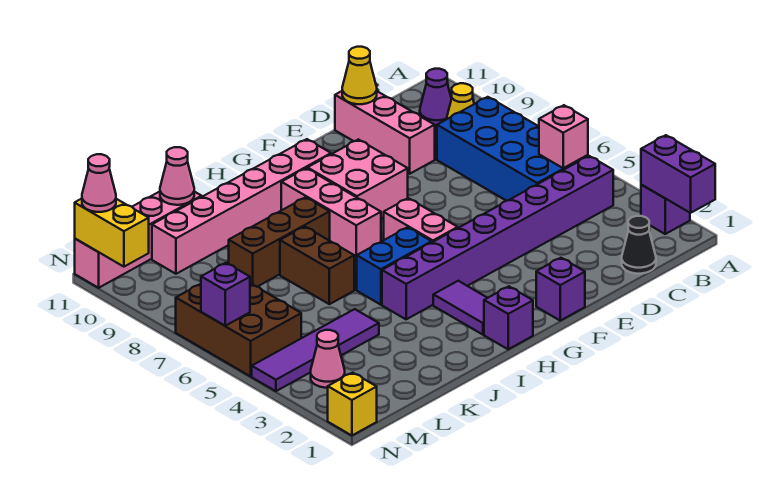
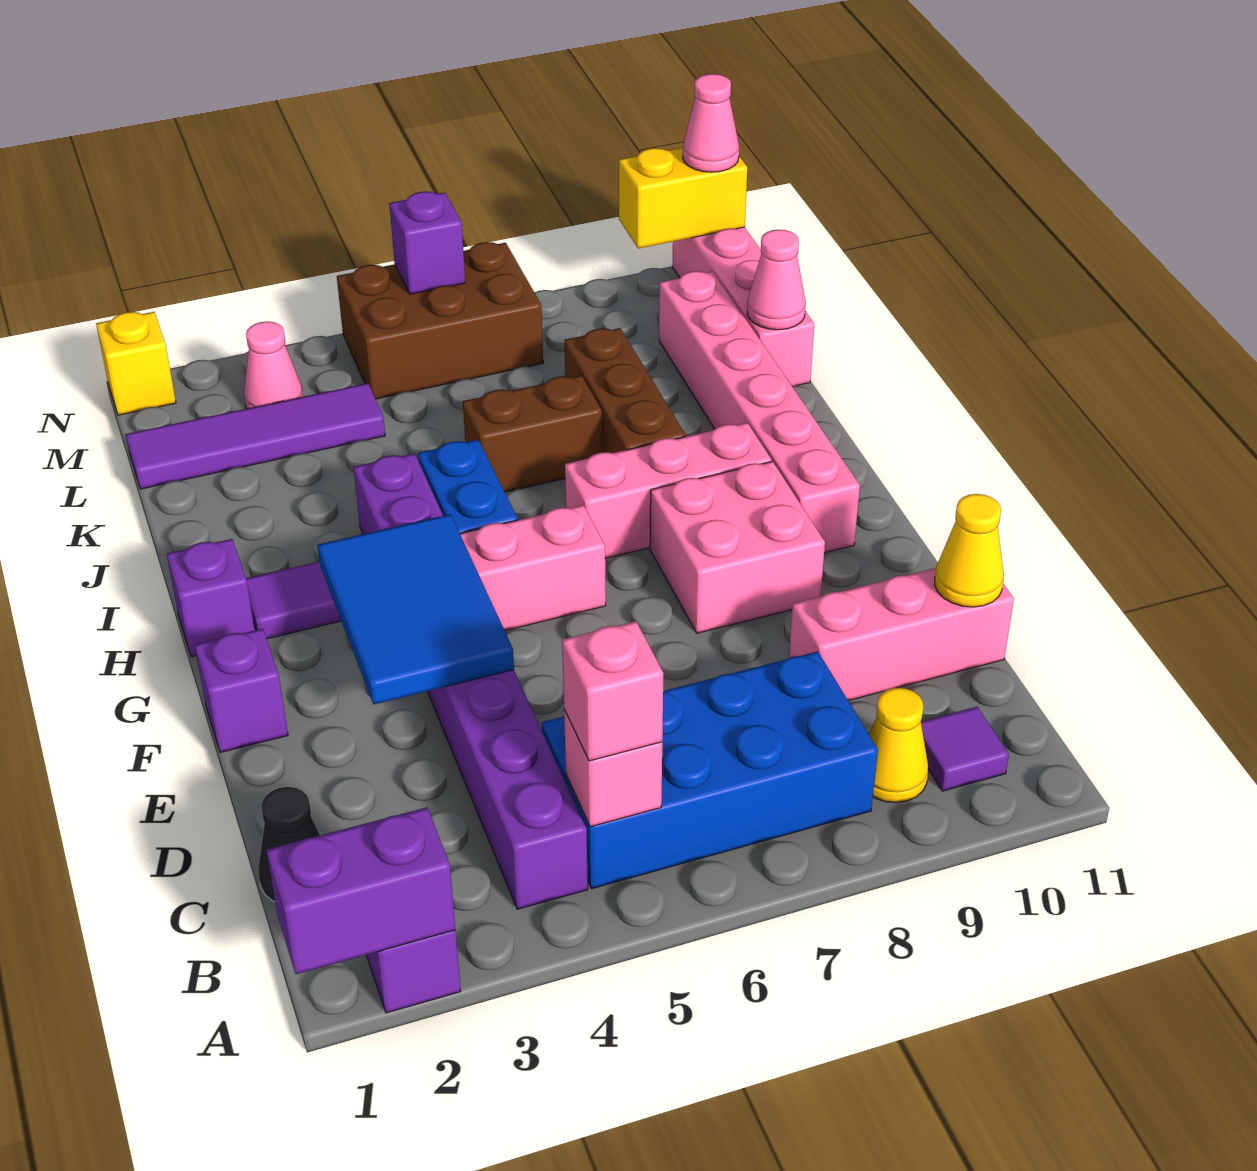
none -> pink brick B5 level 3
purple cone B10 level 1 -> purple tile B10 level 1
none -> blue tile E3:G4 level 2
purple tile K4:N4 level 1 -> purple tile L1:L4 level 1

